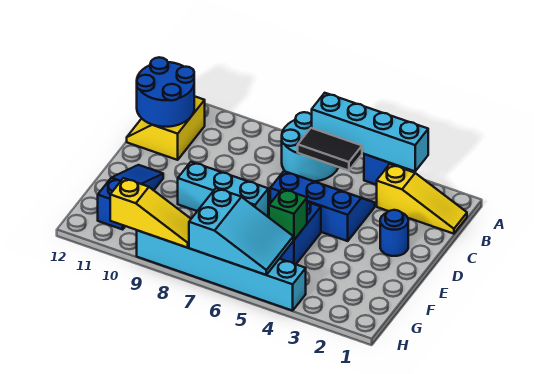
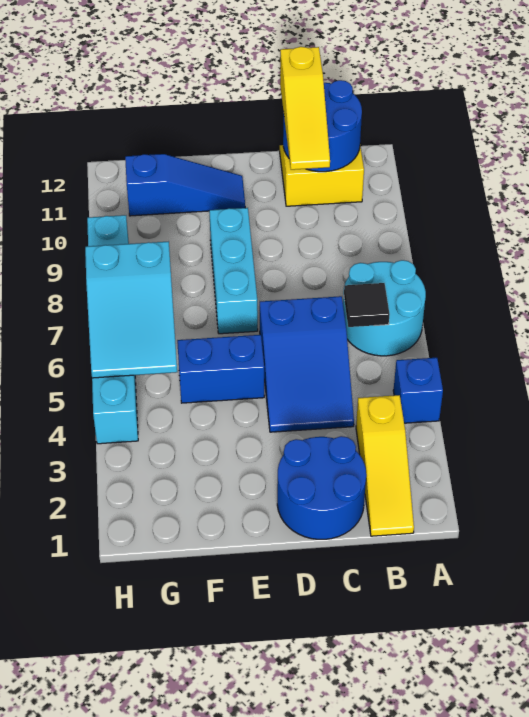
cyan brick A3:A6 level 2 -> none
black tile B5:B6 level 2 -> black tile B6 level 2
blue slope C4:D6 level 1 top D -> blue slope C4:D6 level 1 top 6
blue round brick D2 level 1 -> blue round brick C1:D2 level 1
green brick F5 level 2 -> none
yellow slope H8:H10 level 2 top 10 -> yellow slope C10:C12 level 3 top 12

